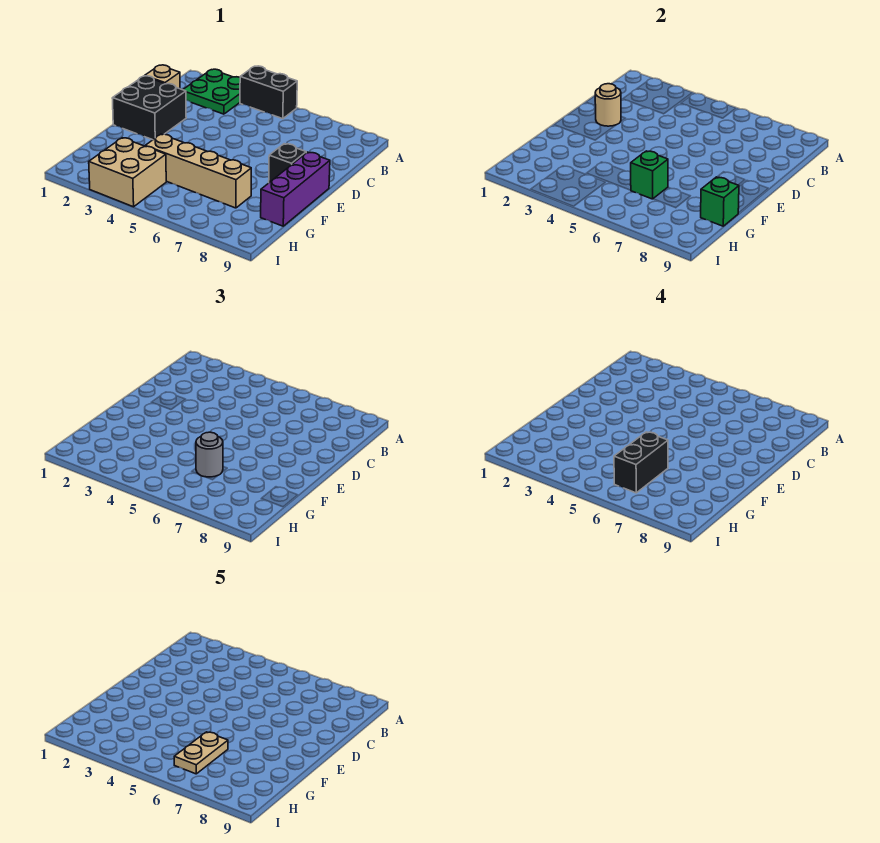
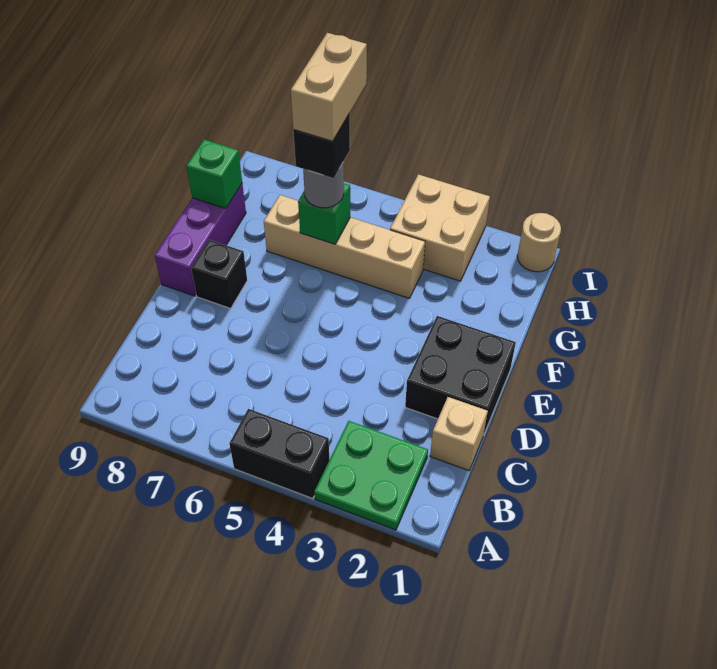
tan round brick D2 level 2 -> tan round brick I1 level 1
black brick G6:H6 level 4 -> black brick G6 level 4
tan plate G6:H6 level 5 -> tan brick G6:H6 level 5

